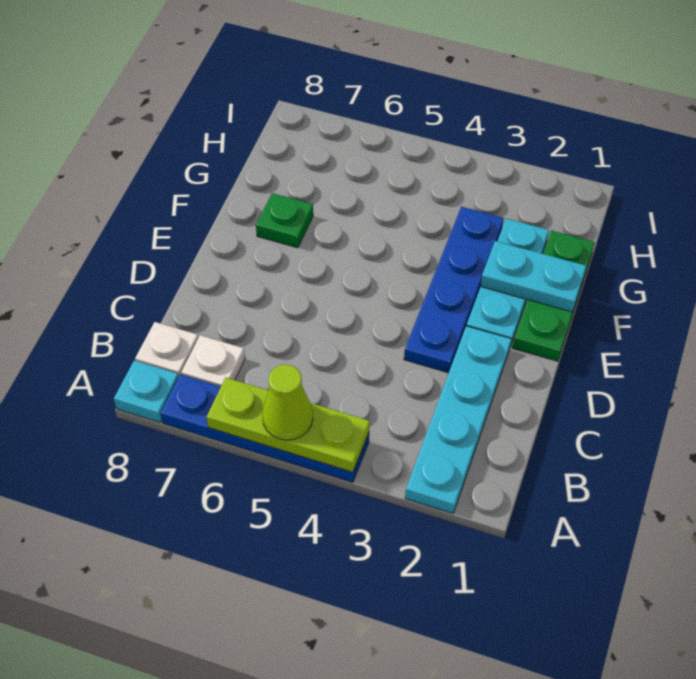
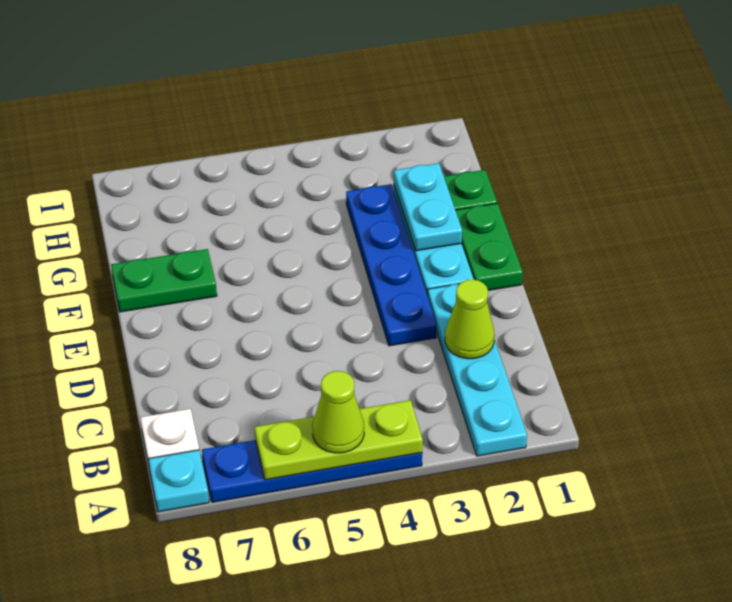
white plate B7 level 1 -> none
none -> lime cone C2 level 2
cyan plate F1:F2 level 2 -> cyan plate F2:G2 level 2
green plate F7 level 1 -> green plate F7:F8 level 1

